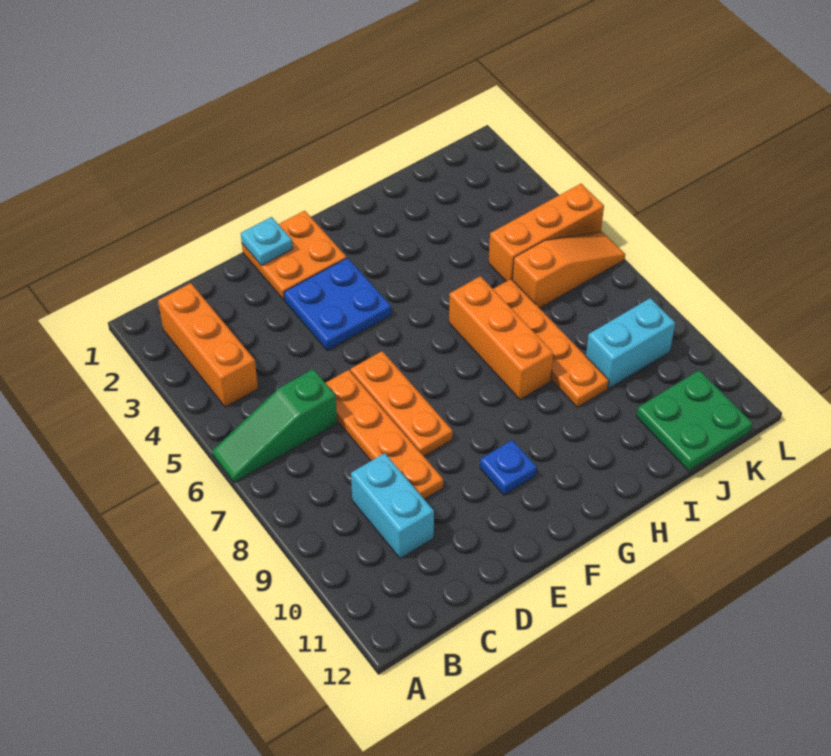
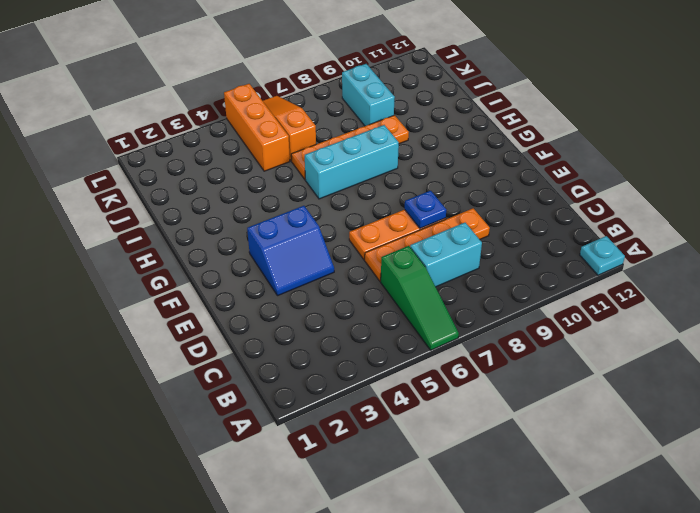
orange brick B2:B4 level 1 -> none
cyan brick C9:C10 level 1 -> cyan brick C7:C8 level 1
orange plate E1:F2 level 1 -> none
cyan plate E1 level 2 -> cyan plate A12 level 1
blue plate E3:F4 level 1 -> blue slope E3:F4 level 1 top F
blue plate F10 level 1 -> blue plate E8 level 2
orange brick H6:H8 level 1 -> cyan brick H6:H8 level 1
green plate J11:K12 level 1 -> none

